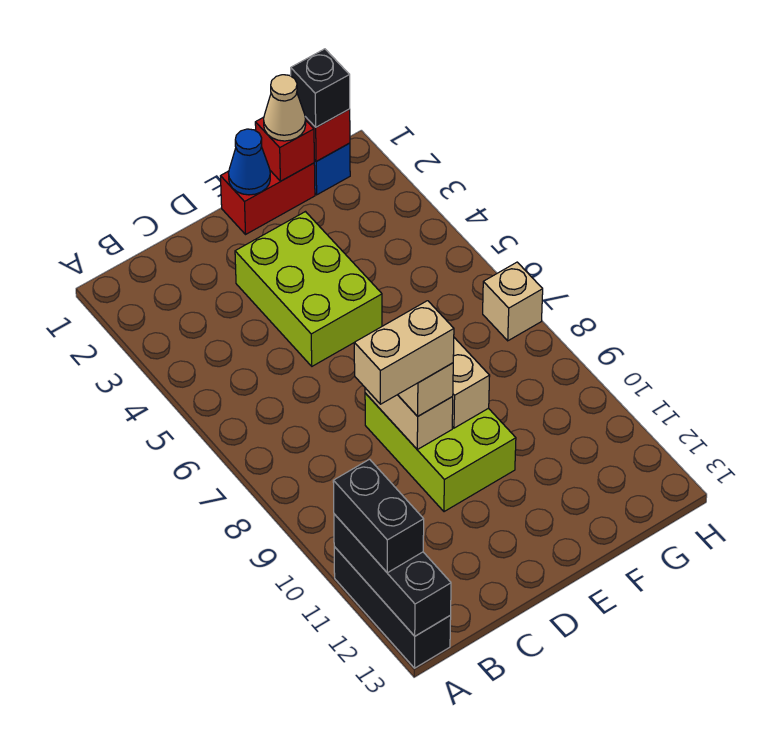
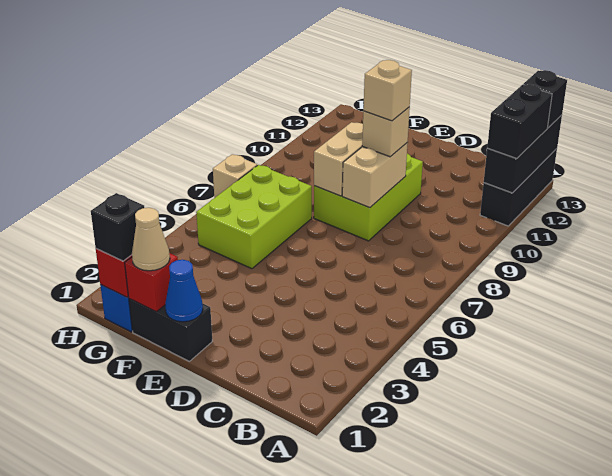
none -> black brick A13 level 3
tan brick C9:D9 level 4 -> tan brick D9 level 4
lime brick D3:E5 level 1 -> lime brick F5:G7 level 1
red brick E1:F1 level 1 -> black brick E1:F1 level 1

